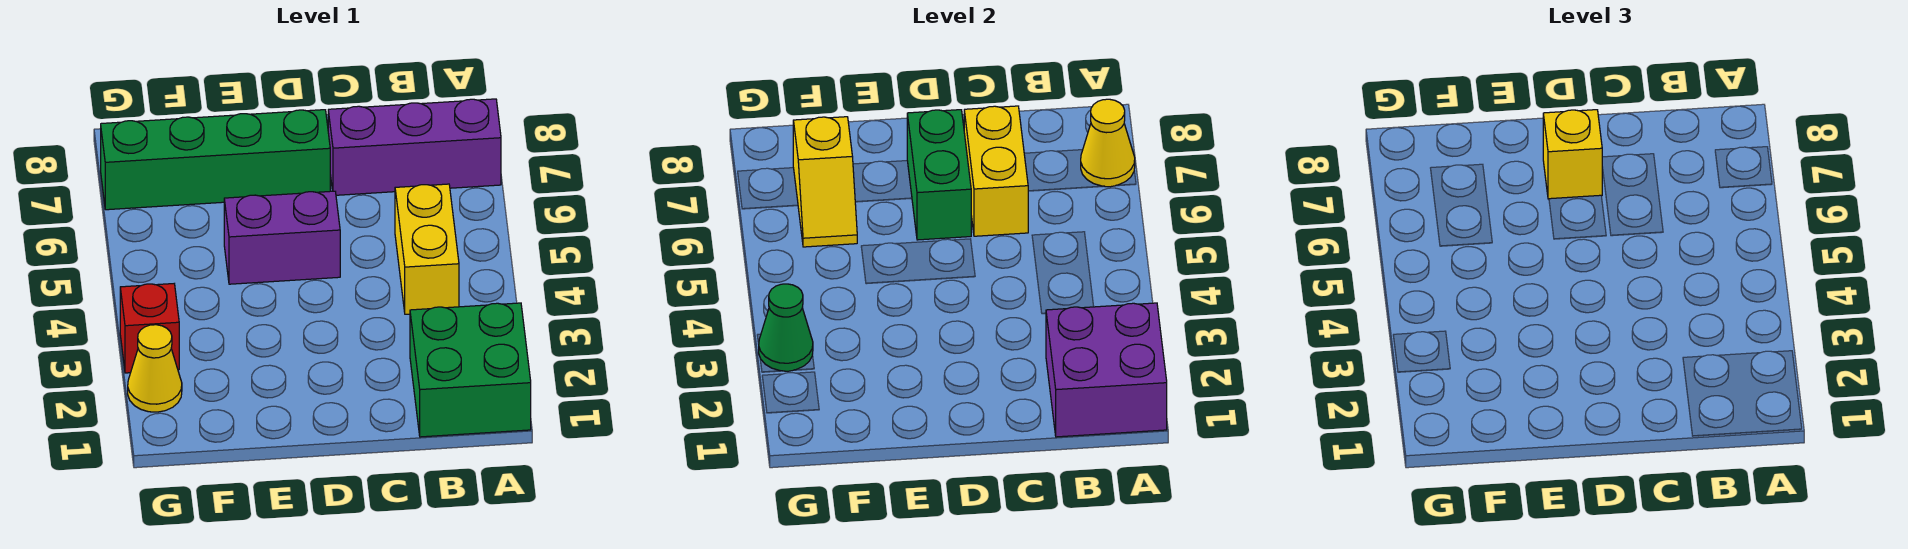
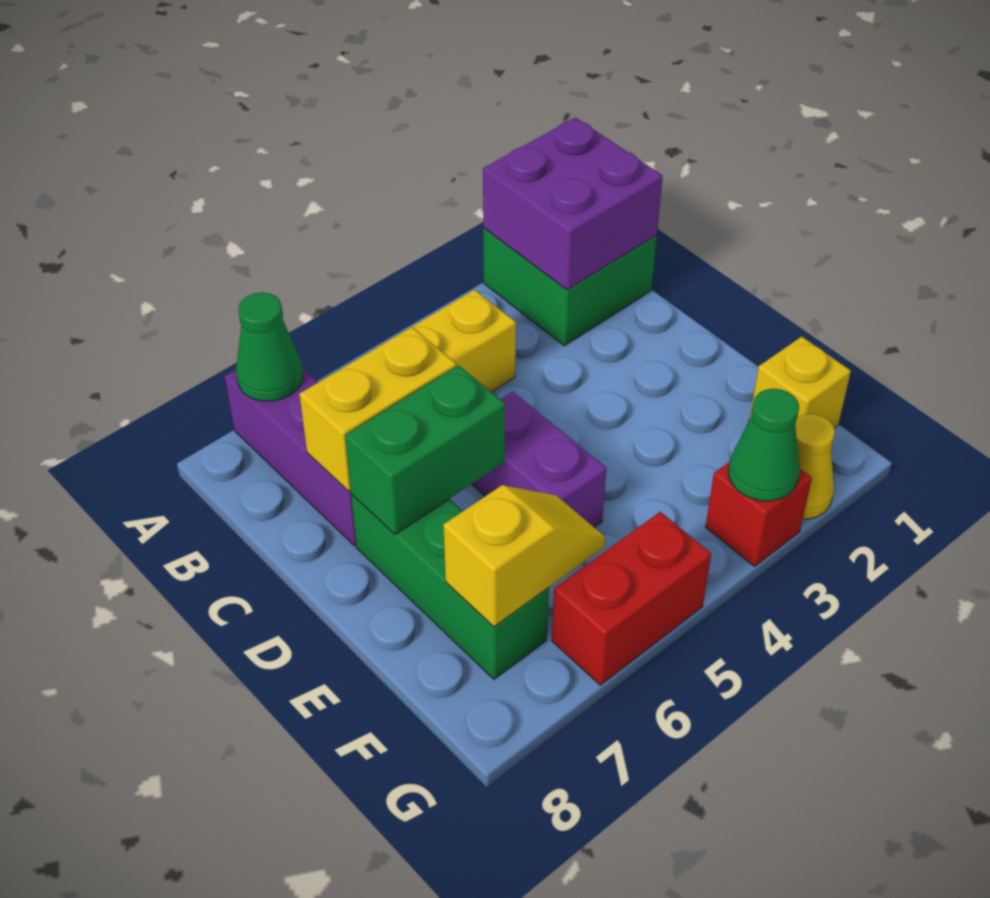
yellow cone A7 level 2 -> green cone A7 level 2
green brick D7:G7 level 1 -> green brick D7:F7 level 1
yellow brick D7 level 3 -> yellow brick F1 level 1
none -> red brick G5:G6 level 1

